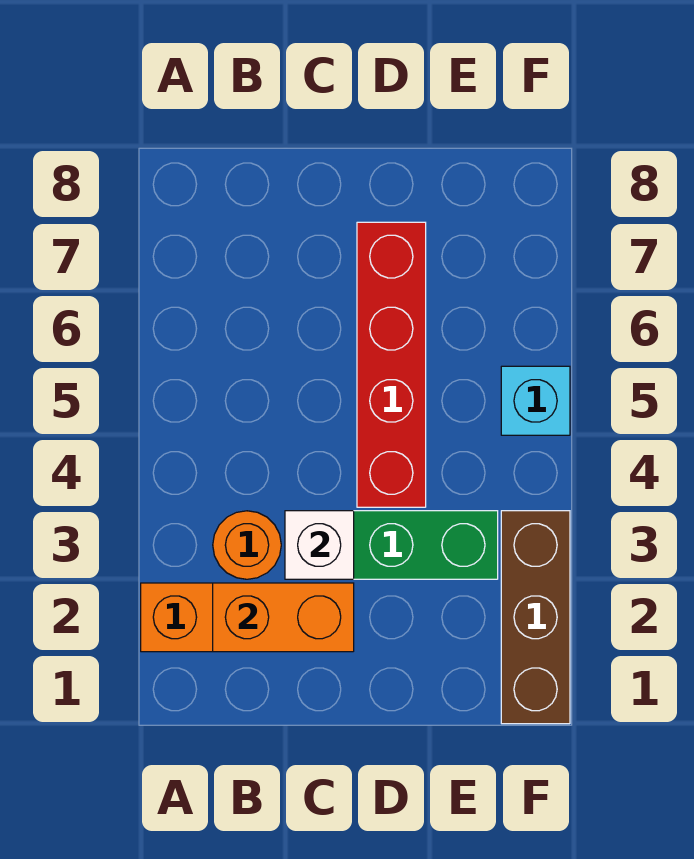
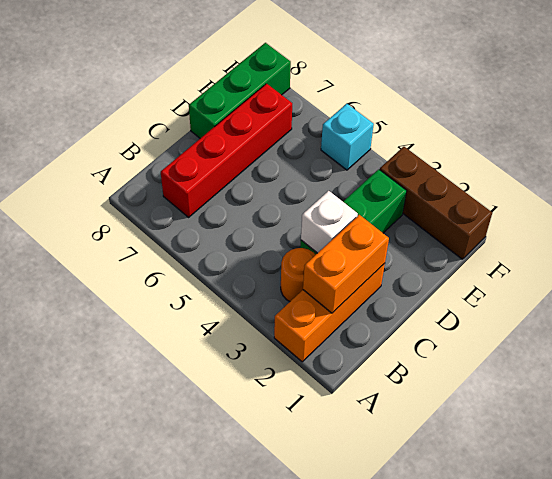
red brick D4:D7 level 1 -> red brick B7:E7 level 1
none -> green brick D8:F8 level 1

